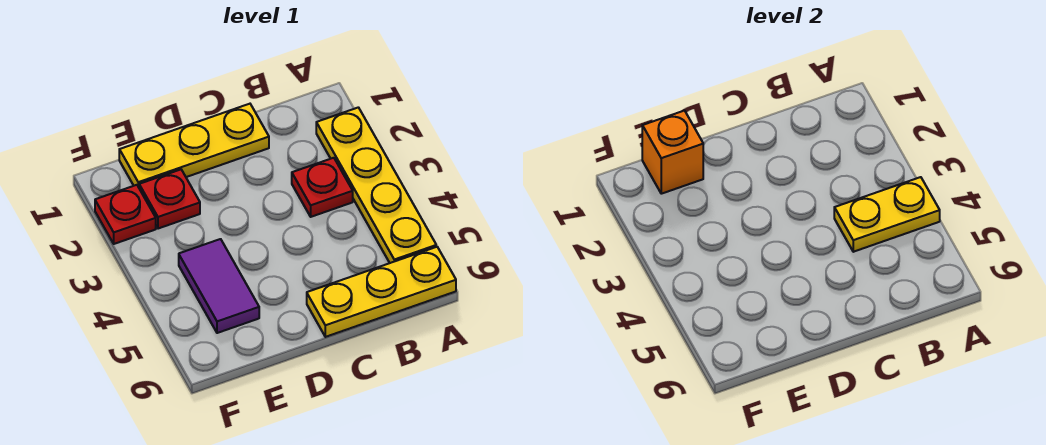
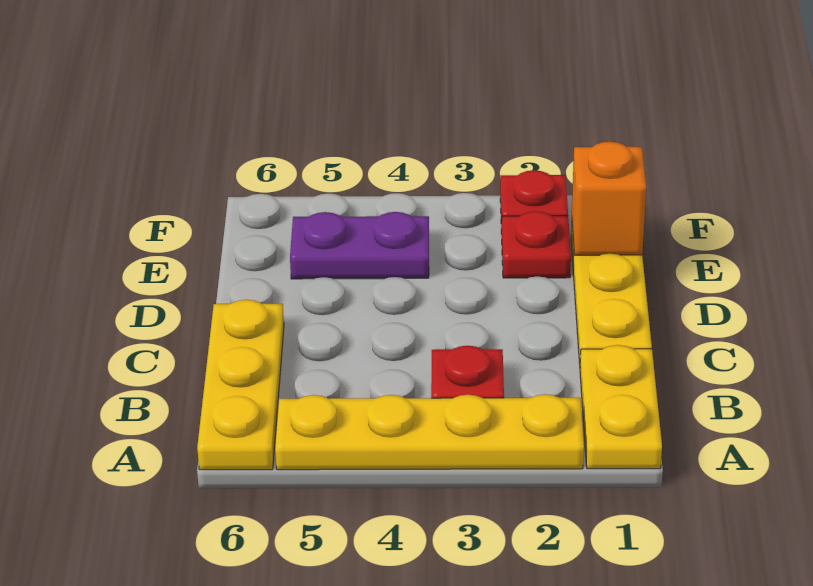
yellow plate A4:B4 level 2 -> yellow plate A1:B1 level 1
purple tile E4:E5 level 1 -> purple plate E4:E5 level 1

